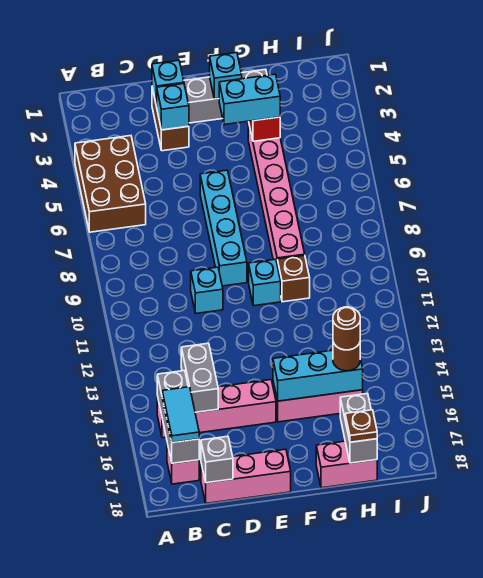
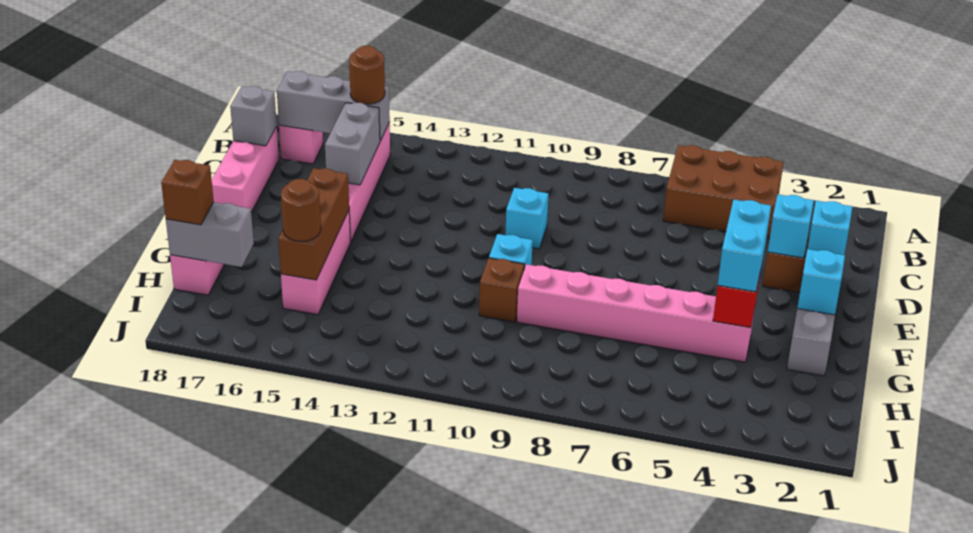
cyan tile B16:B17 level 3 -> none
grey brick C14:C15 level 2 -> grey brick C15:D15 level 2
cyan brick E6:E9 level 1 -> none
cyan brick F15:H15 level 2 -> brown brick F15:H15 level 2
brown round brick H15 level 4 -> brown round brick B15 level 3
brown plate H18 level 3 -> brown brick H18 level 3

